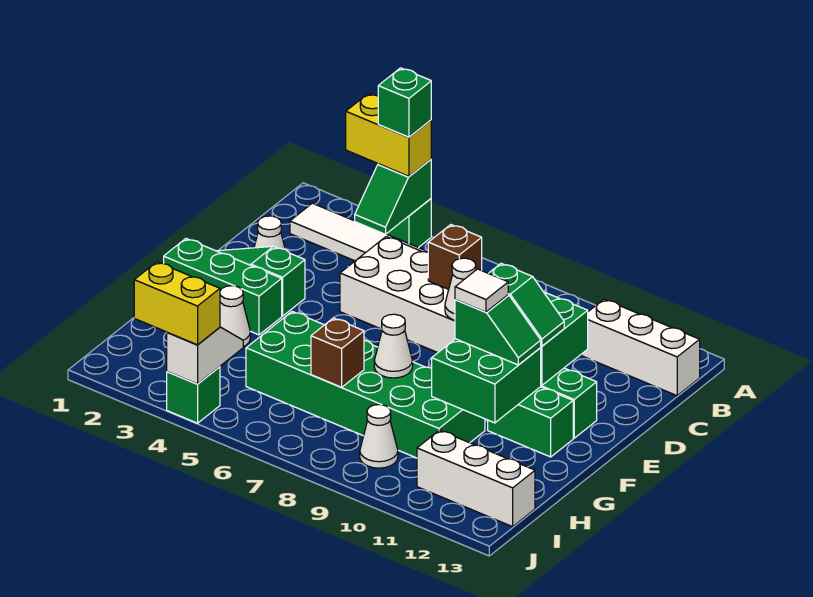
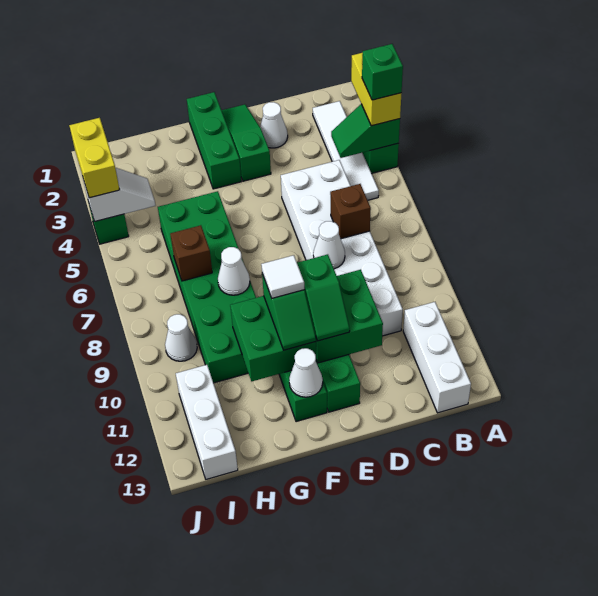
white cone G3 level 1 -> white cone F12 level 2

